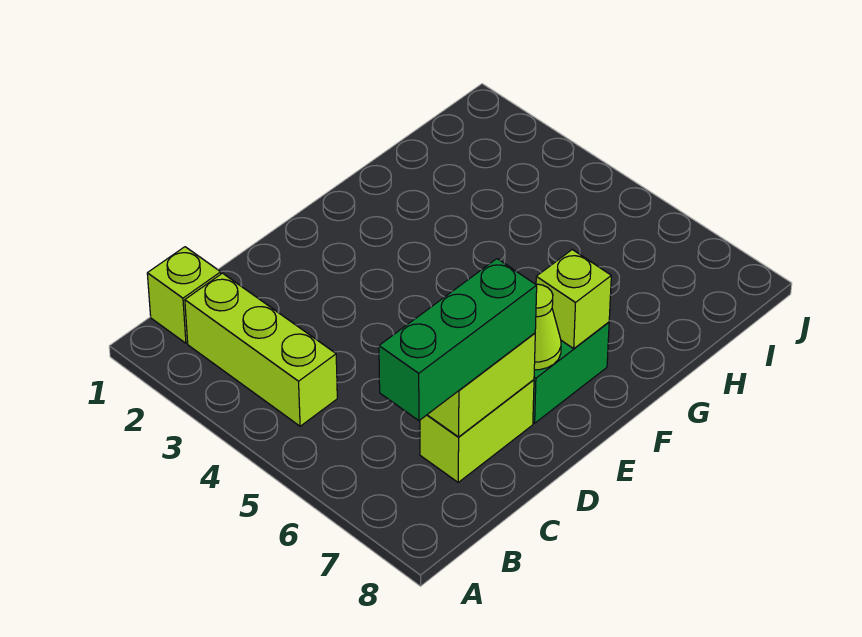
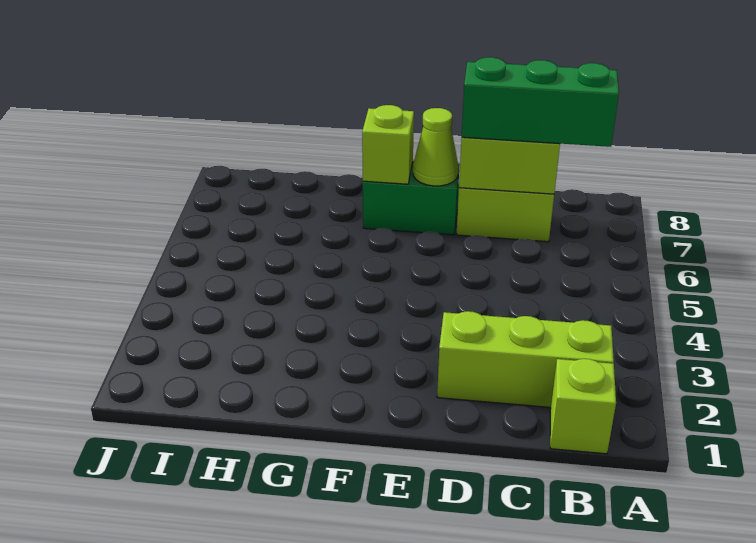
lime brick B2:B4 level 1 -> lime brick B2:D2 level 1

